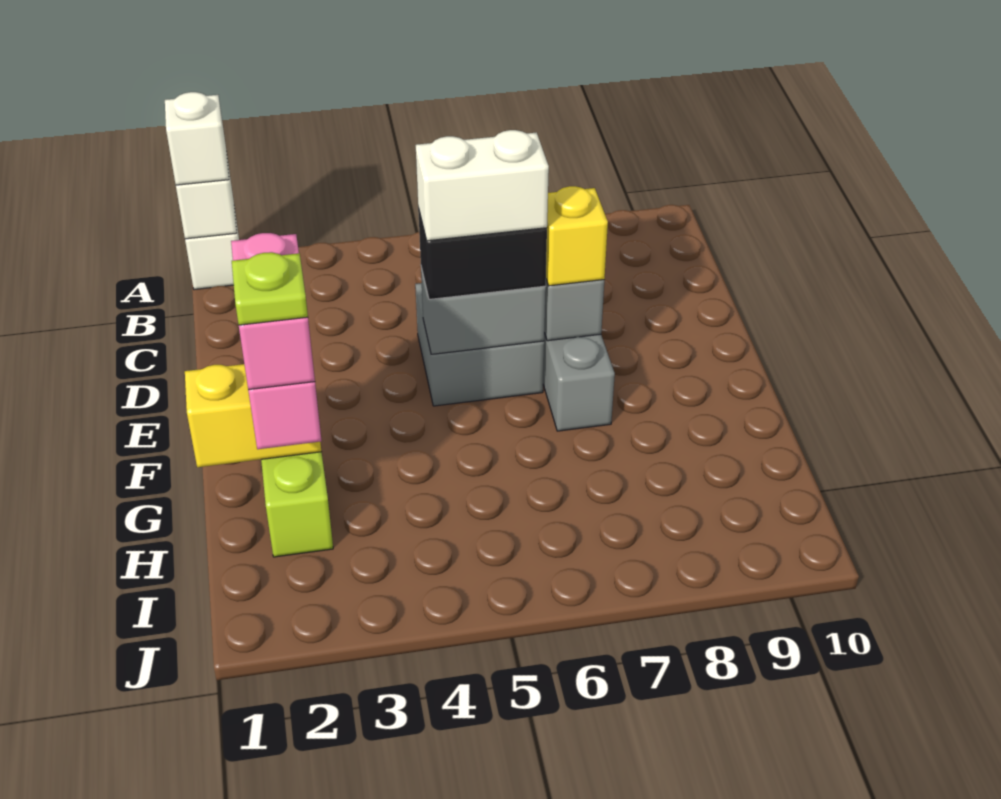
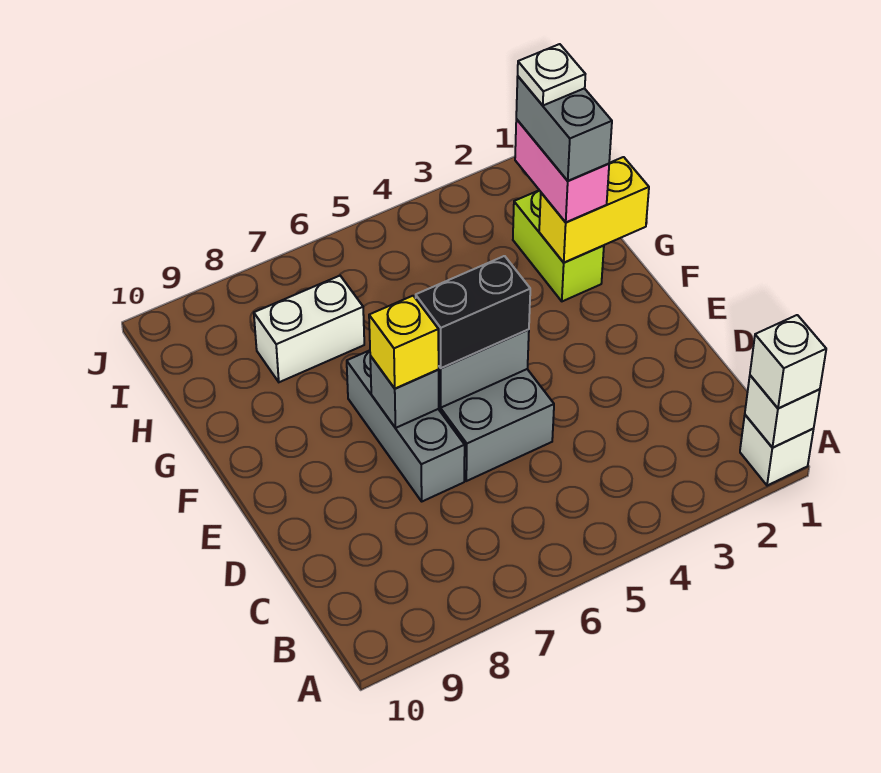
white brick E5:E6 level 4 -> white brick H7:H8 level 1
pink brick G2:H2 level 4 -> grey brick G2:H2 level 4
lime plate H2 level 5 -> white plate H2 level 5

